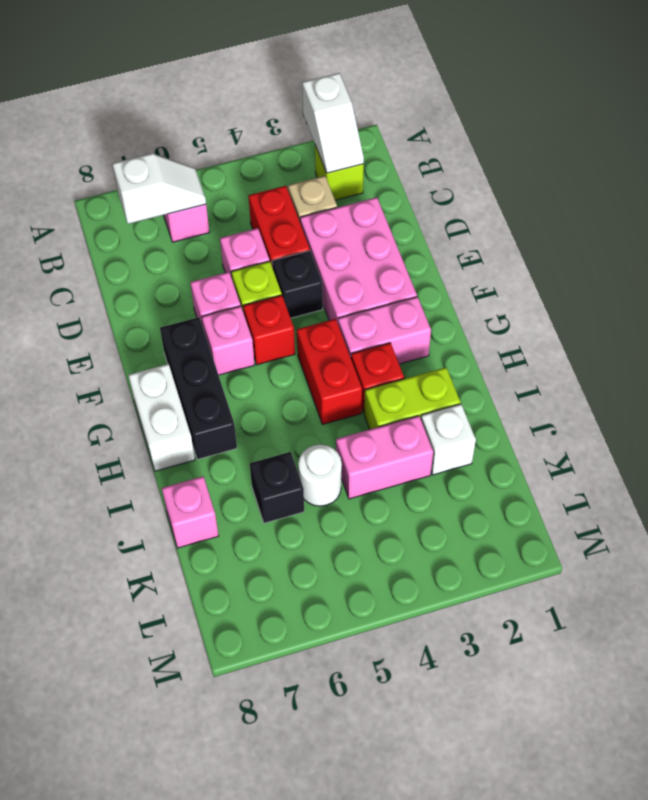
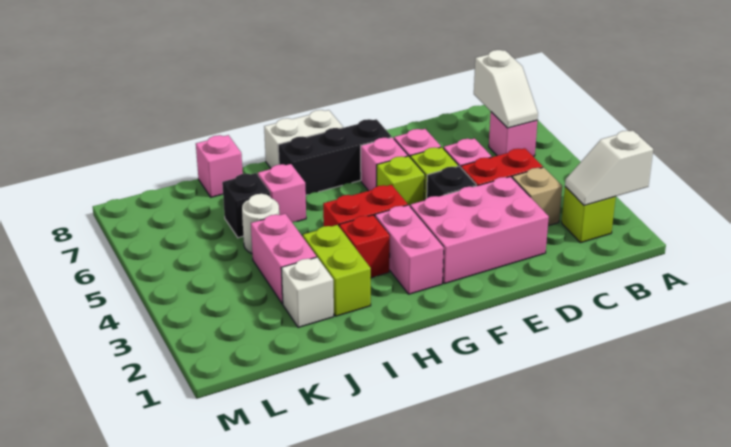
red brick F5 level 1 -> lime brick F5 level 1
none -> pink brick I6 level 1

